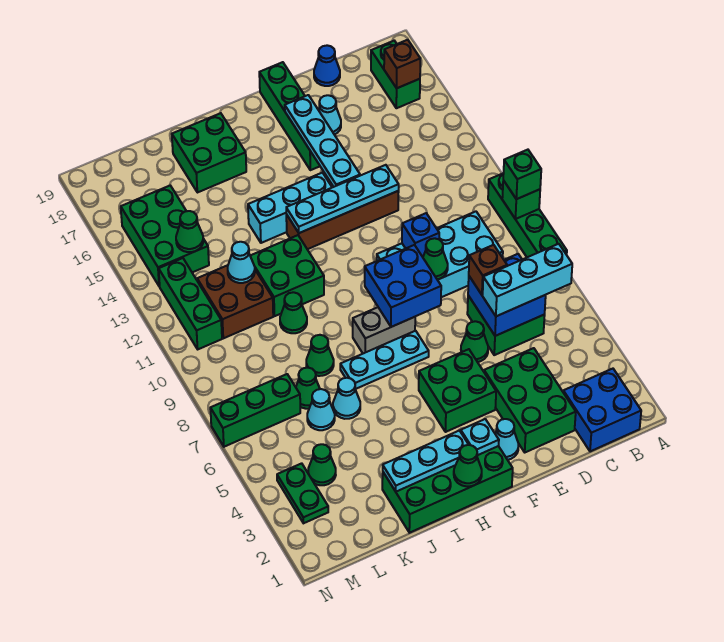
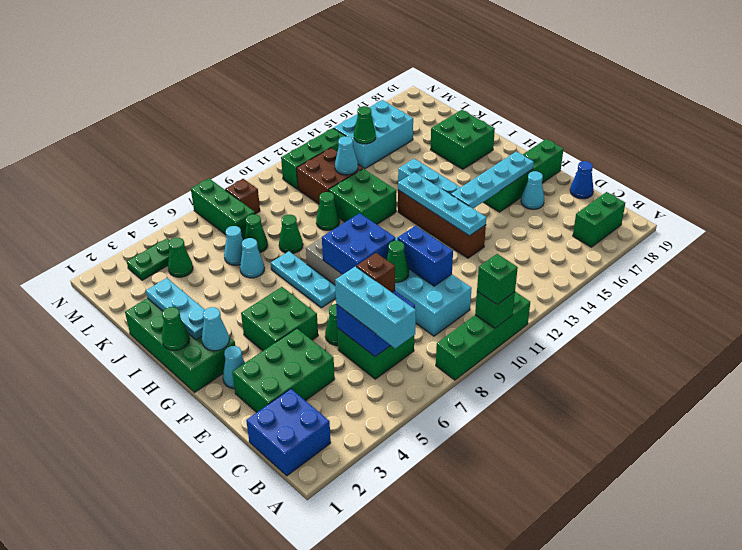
brown brick B17 level 2 -> brown brick M8 level 1
blue brick E10 level 2 -> blue brick D10:E10 level 2
cyan plate G2 level 2 -> cyan cone G2 level 2
green brick L14:M16 level 1 -> cyan brick L14:M16 level 1

